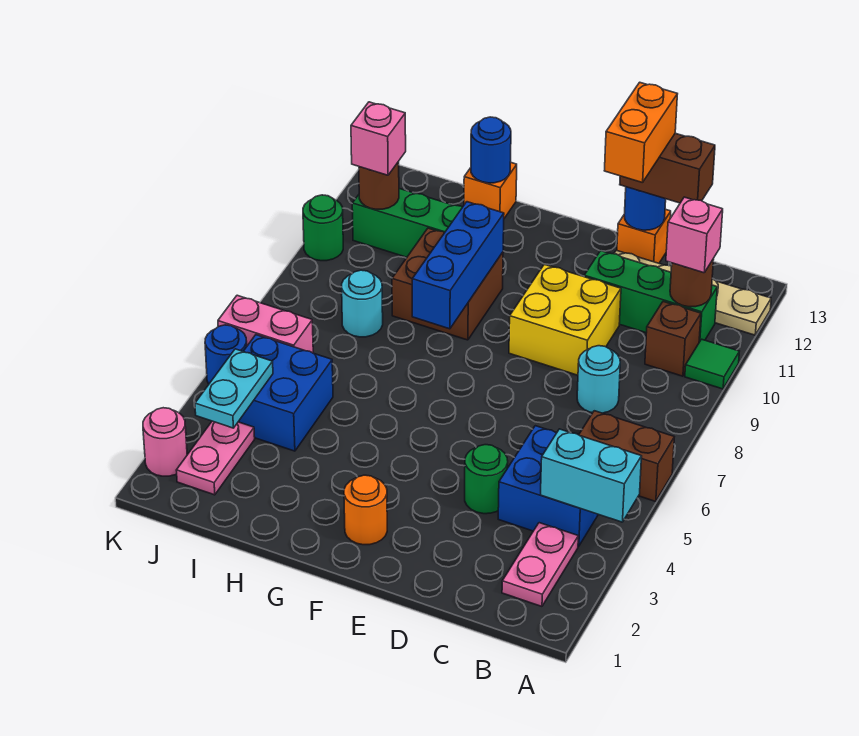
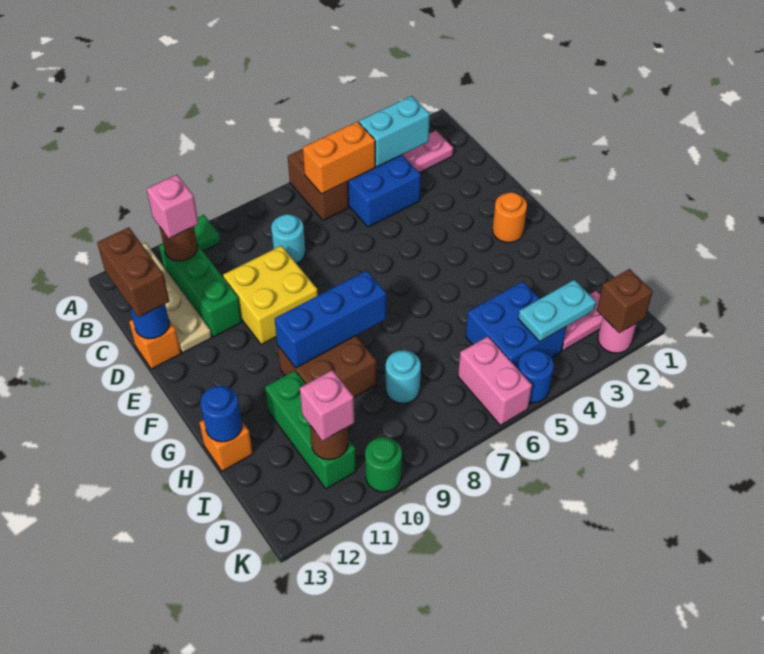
cyan brick A4:B4 level 2 -> cyan brick B3:B4 level 2
brown brick B10 level 1 -> brown brick K2 level 2
green round brick D4 level 1 -> none
orange brick D12:D13 level 4 -> orange brick B5:B6 level 2

